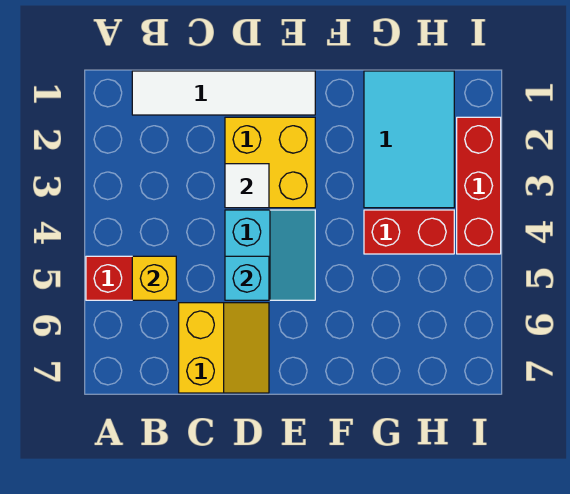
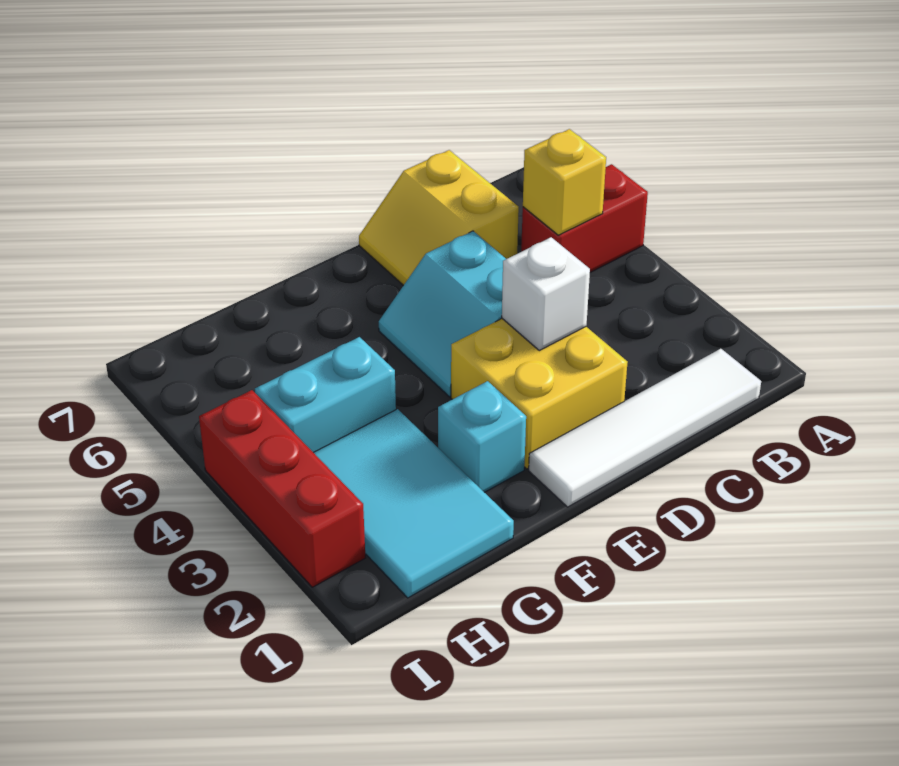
white tile D3 level 2 -> white brick D3 level 2
cyan brick D5 level 2 -> cyan brick F2 level 1
red brick G4:H4 level 1 -> cyan brick G4:H4 level 1

